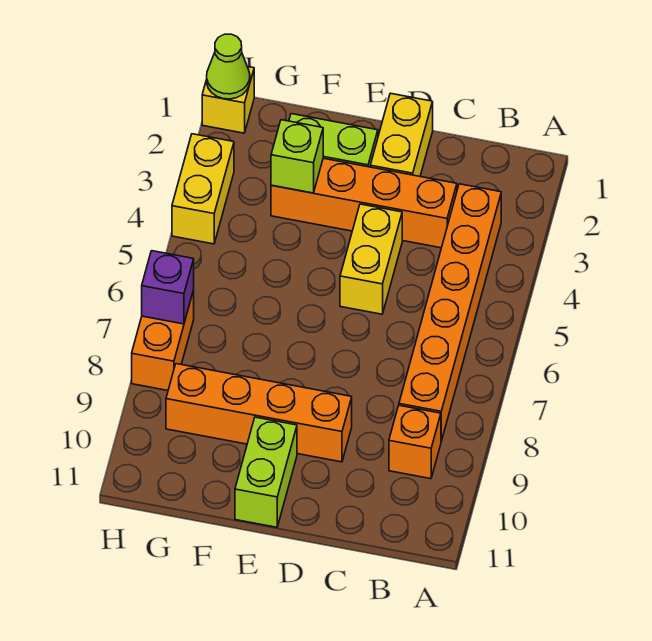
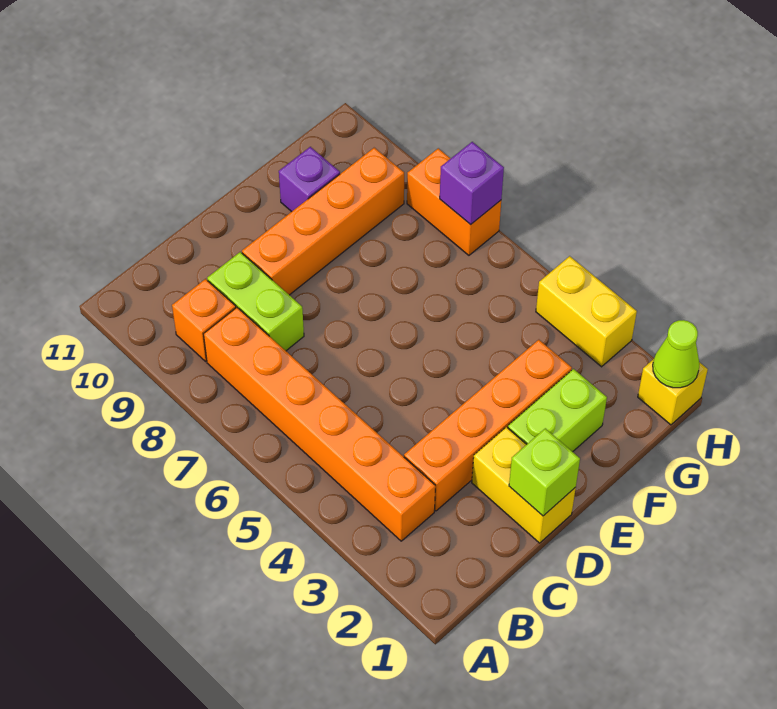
yellow brick D4:D5 level 1 -> none
lime brick E10:E11 level 1 -> lime brick C8:C9 level 1
lime brick F3 level 2 -> lime brick D1 level 2
none -> purple brick F10 level 1

